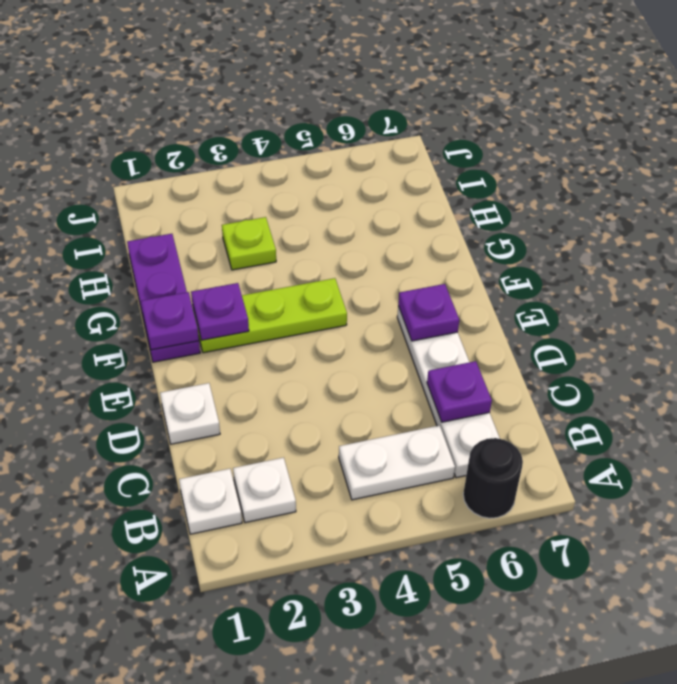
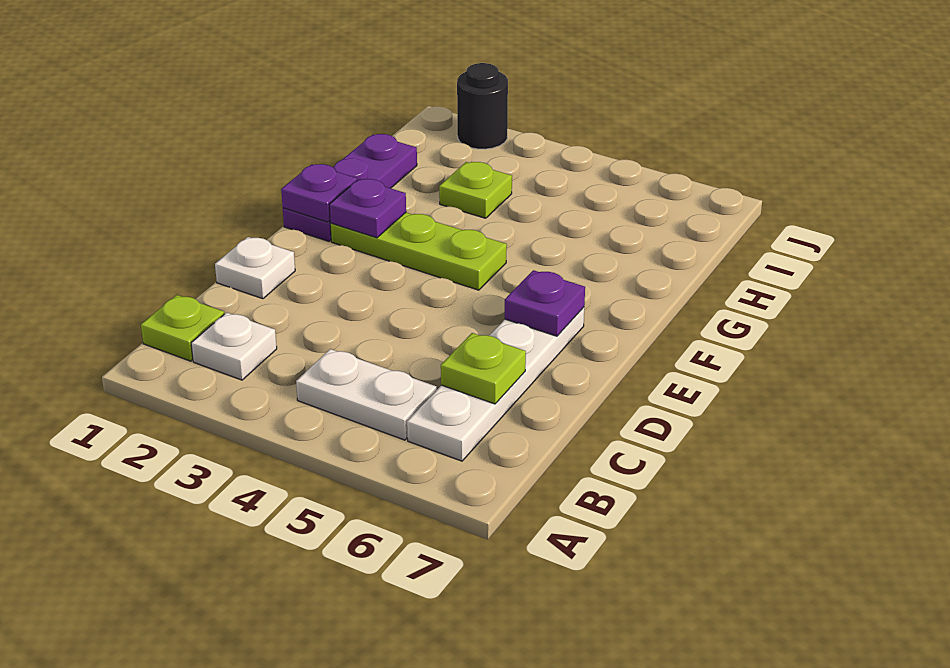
black round brick A6 level 1 -> black round brick J2 level 1
white plate B1 level 1 -> lime plate B1 level 1
purple plate C6 level 2 -> lime plate C6 level 2

